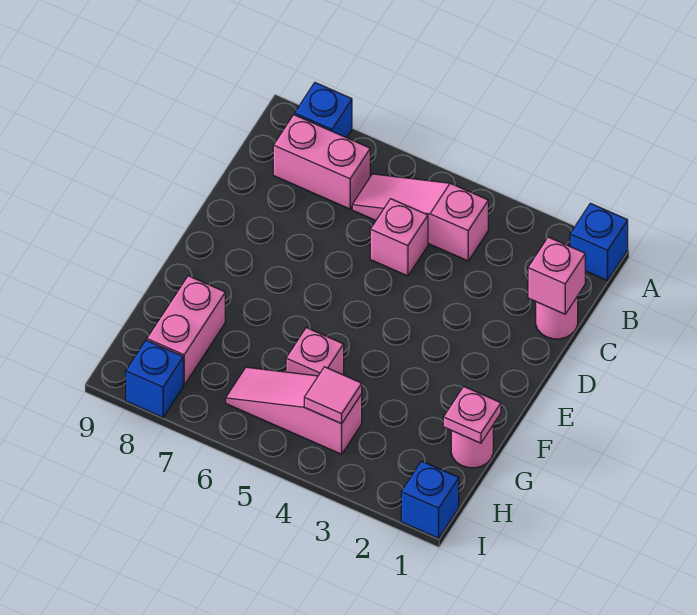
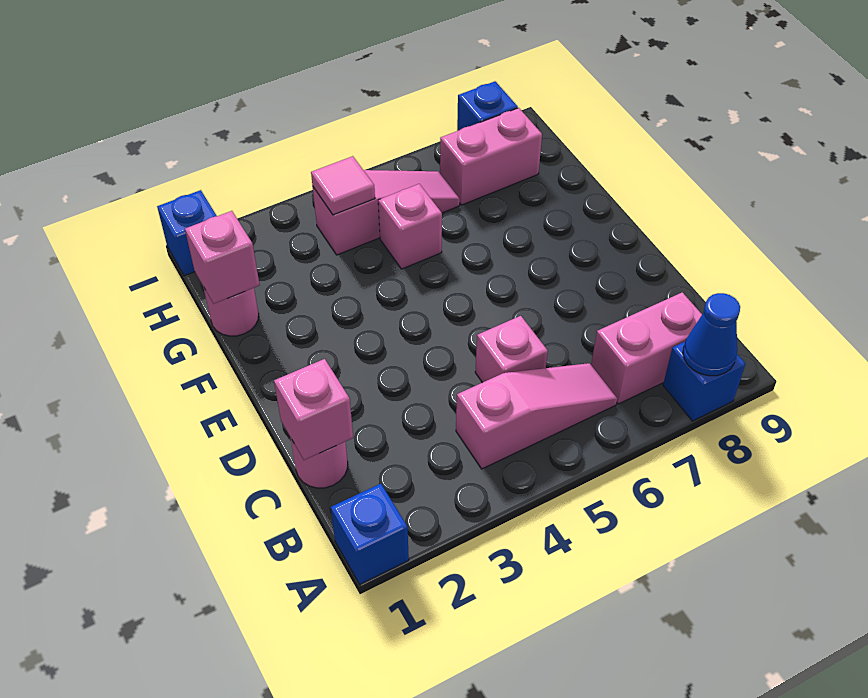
none -> blue cone A8 level 2
pink plate G1 level 2 -> pink brick G1 level 2
pink brick G8:H8 level 1 -> pink brick H7:H8 level 1

